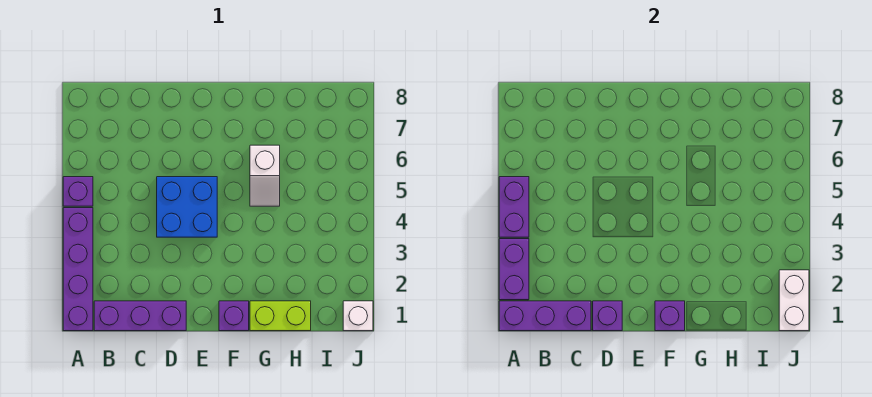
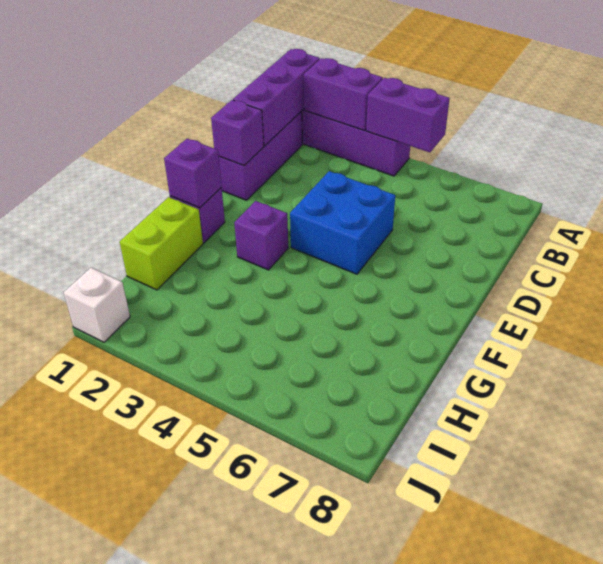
purple brick A5 level 1 -> purple brick F3 level 1
white slope G5:G6 level 1 top 6 -> none
white brick J1:J2 level 2 -> none

